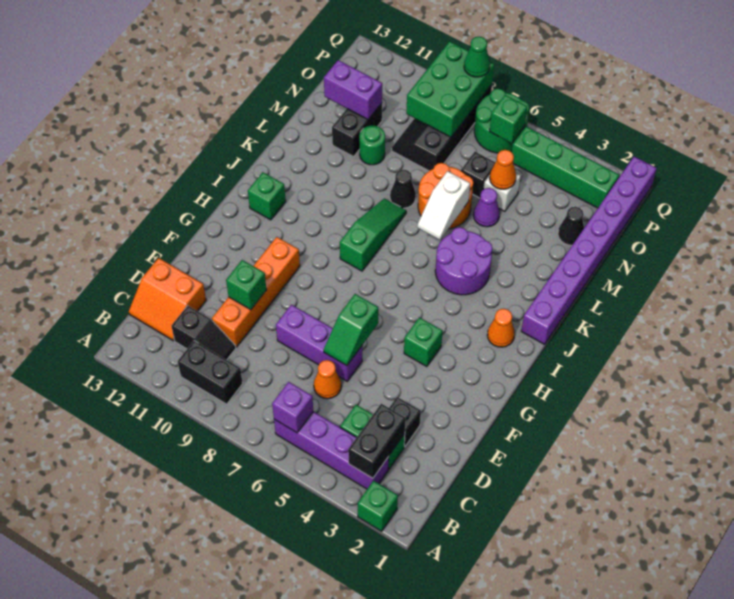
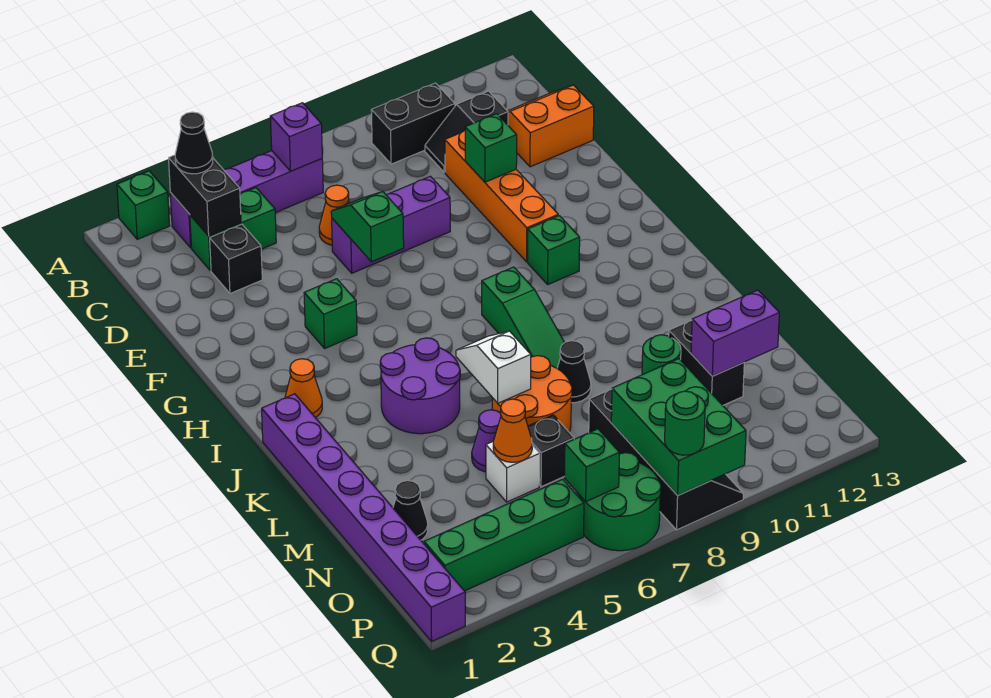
none -> black cone B3 level 3
green brick I12 level 1 -> green brick H10 level 1
green cone Q8 level 3 -> green round brick Q8 level 3

